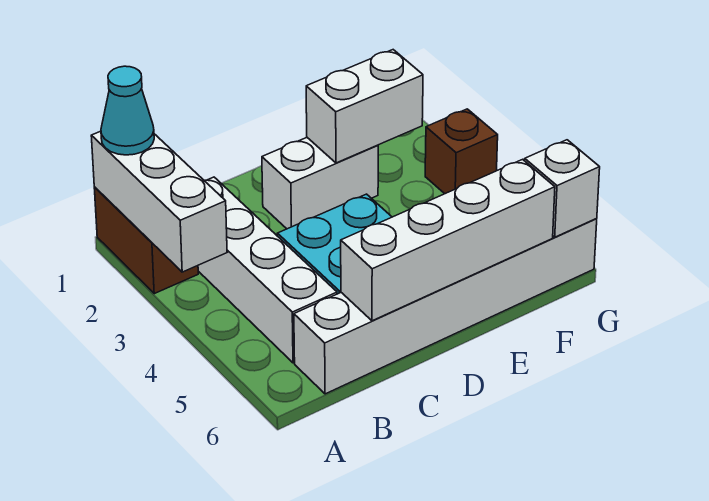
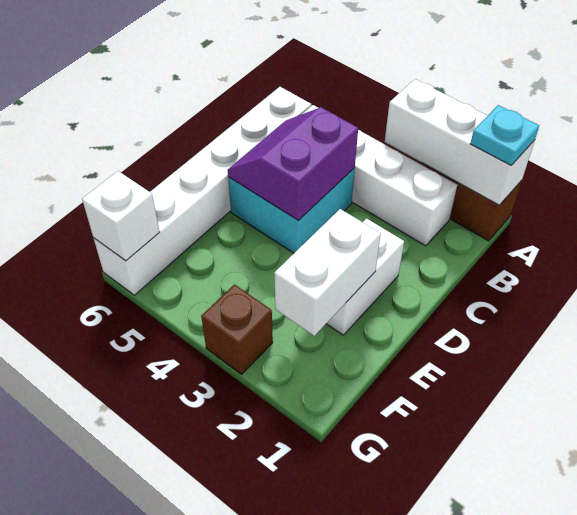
cyan cone A1 level 3 -> cyan plate A1 level 3
none -> purple slope C4:D5 level 2 top 4
white brick C6:F6 level 2 -> none

